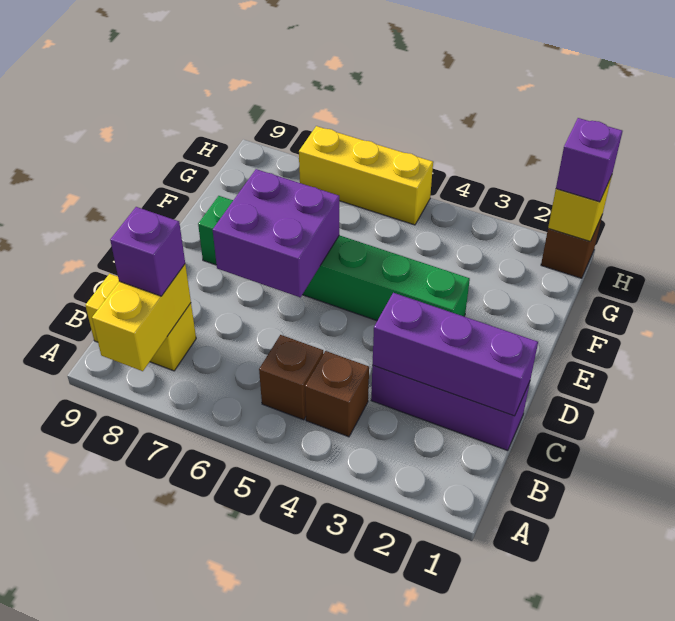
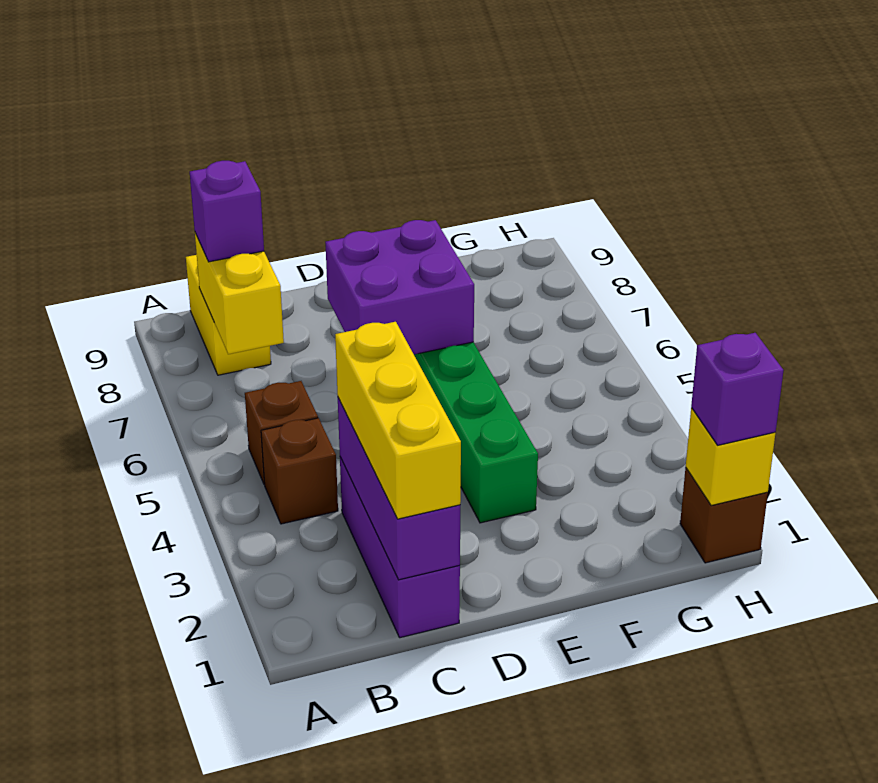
yellow brick A8:B8 level 2 -> yellow brick B7:B8 level 2
yellow brick H5:H7 level 1 -> yellow brick C1:C3 level 3

